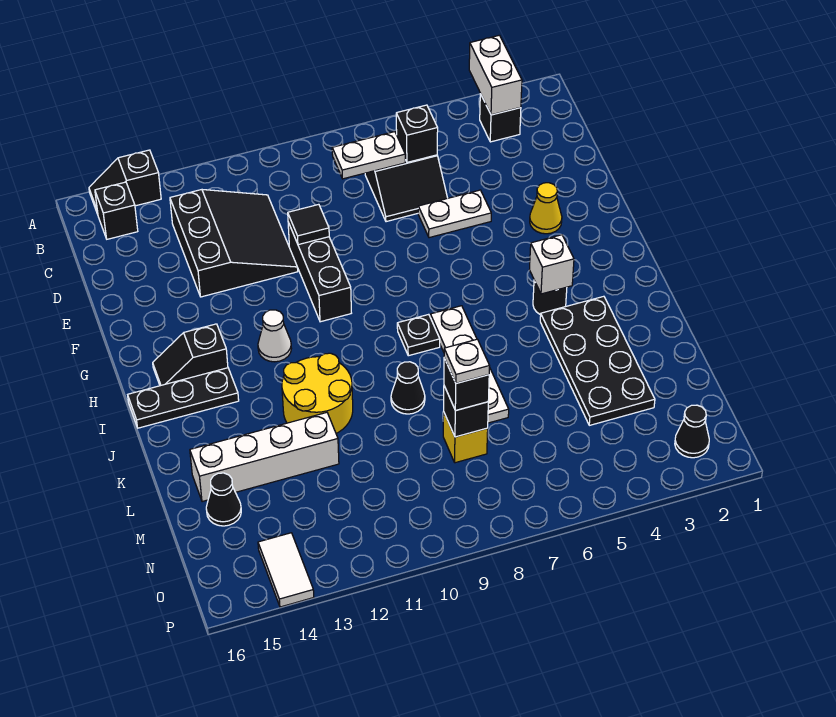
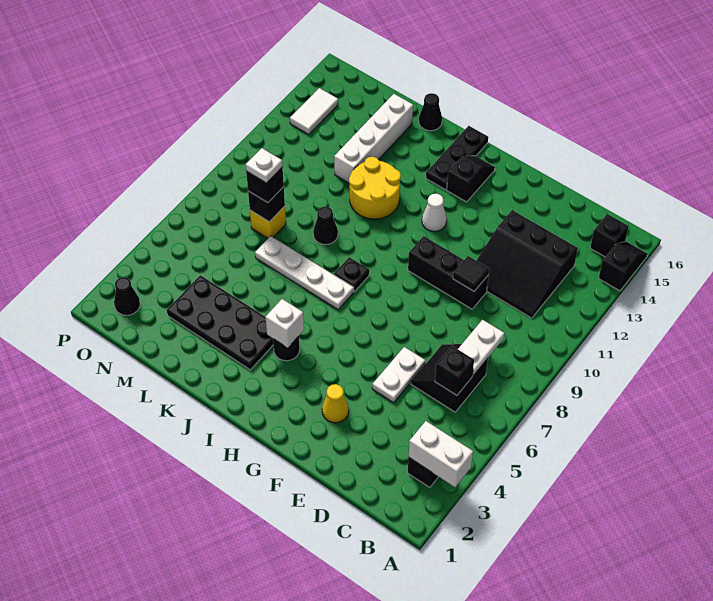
black cone M15 level 1 -> black cone K16 level 1
white tile O14:P14 level 1 -> white tile O13:O14 level 1

